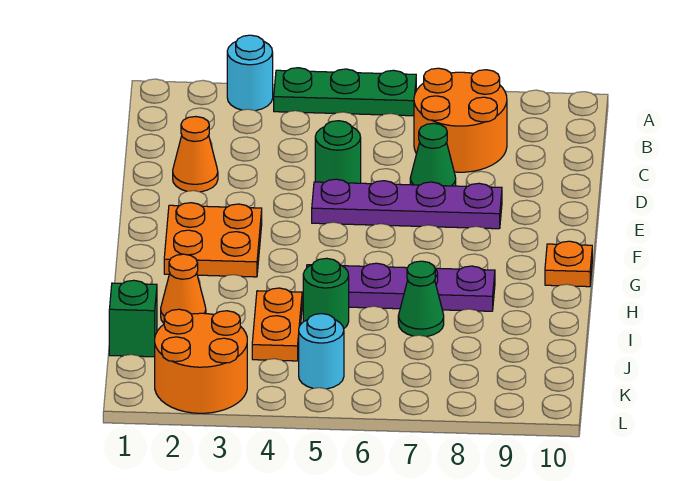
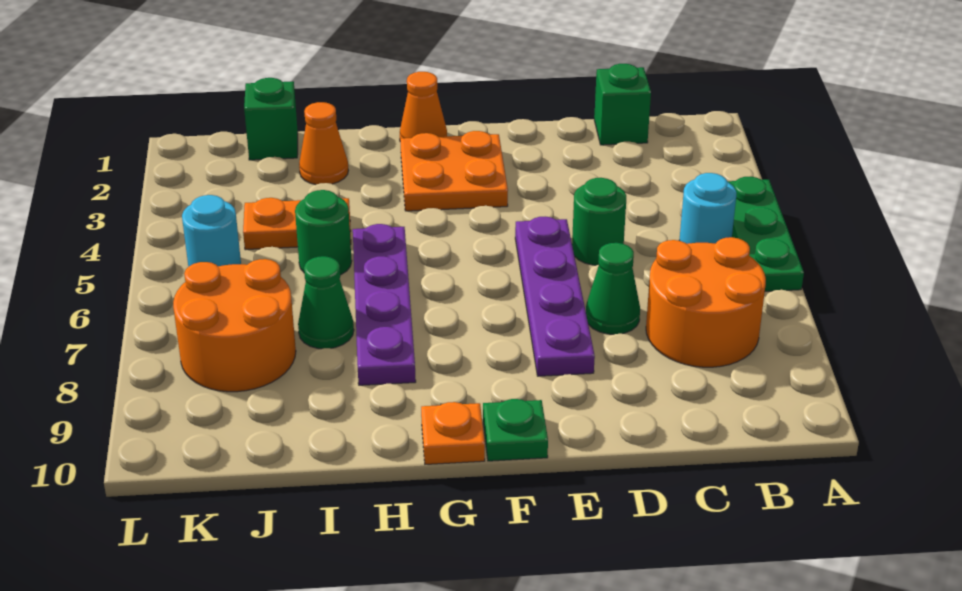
cyan round brick A3 level 1 -> cyan round brick B5 level 1
none -> green brick C1 level 1
orange cone D2 level 1 -> orange cone G1 level 1
none -> green plate F10 level 1
orange round brick K2:L3 level 1 -> orange round brick J7:K8 level 1

